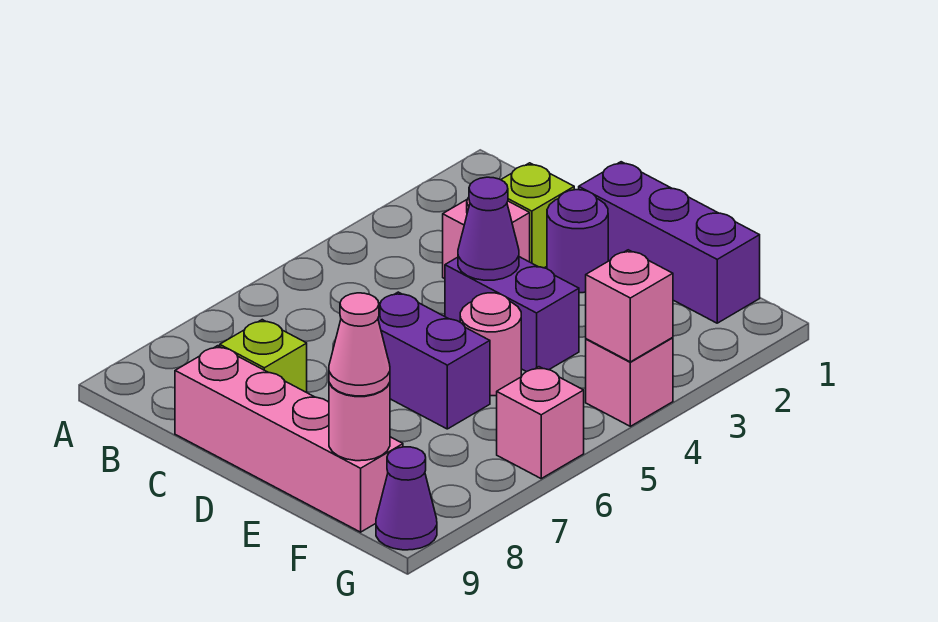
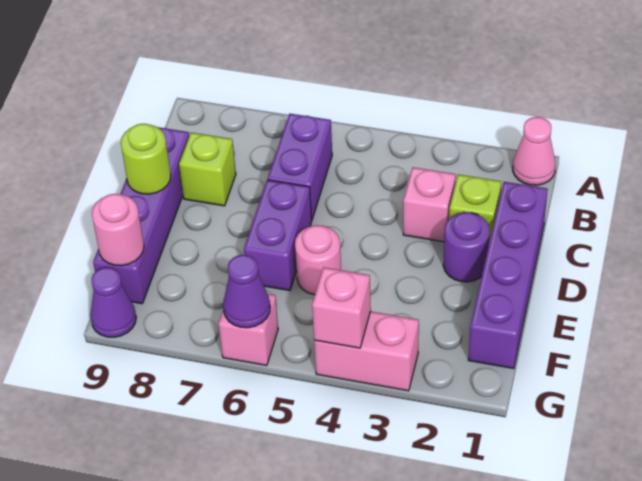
pink brick C9:F9 level 1 -> purple brick C9:F9 level 1
purple brick D1:F1 level 1 -> purple brick C1:F1 level 1
purple brick D4:E4 level 1 -> purple brick B6:C6 level 1
purple cone D4 level 2 -> purple cone G6 level 2
none -> lime round brick D9 level 2
pink cone F9 level 3 -> pink cone A1 level 1
pink brick G4 level 1 -> pink brick G3:G4 level 1

